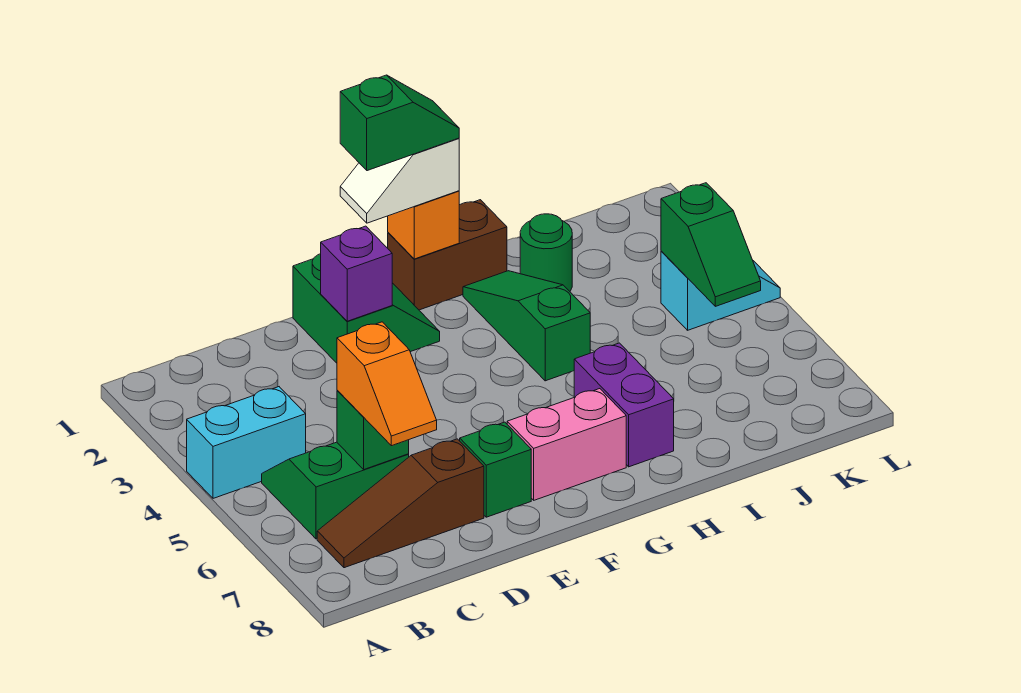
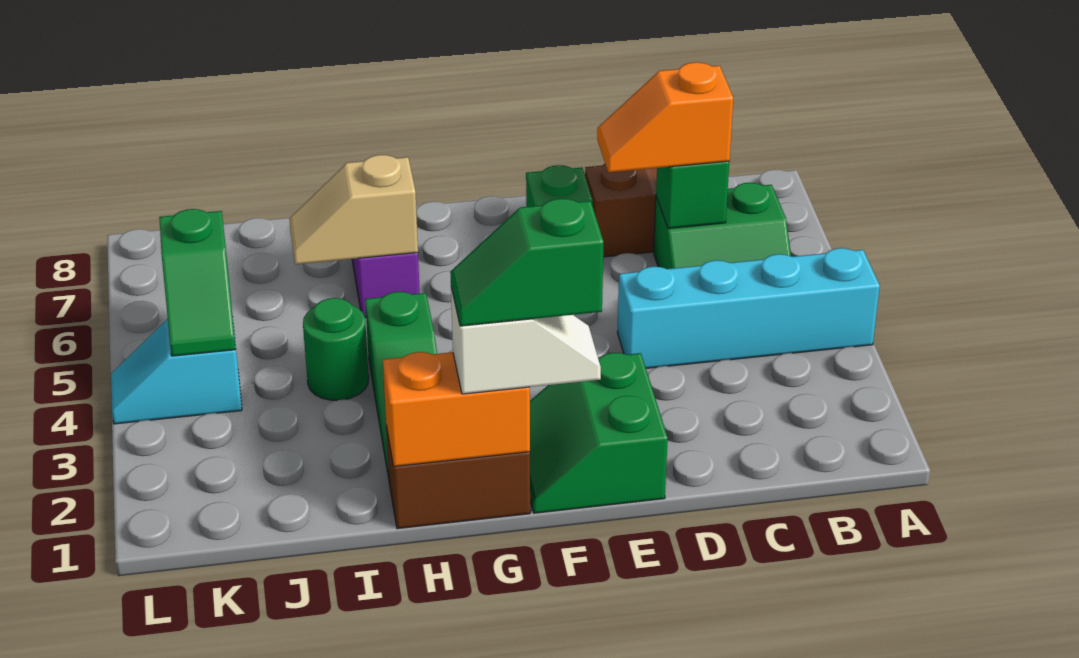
cyan brick A4:B4 level 1 -> cyan brick A4:D4 level 1
orange slope C6:C7 level 3 top 6 -> orange slope C6:D6 level 3 top C
purple brick E2 level 2 -> none
pink brick F7:G7 level 1 -> none
orange brick G1 level 2 -> orange brick G1:H1 level 2
none -> tan slope H6:I6 level 2 top H
green round brick I2 level 1 -> green round brick I4 level 1
green slope K4:K5 level 2 top 4 -> green slope K4:K5 level 2 top 5

